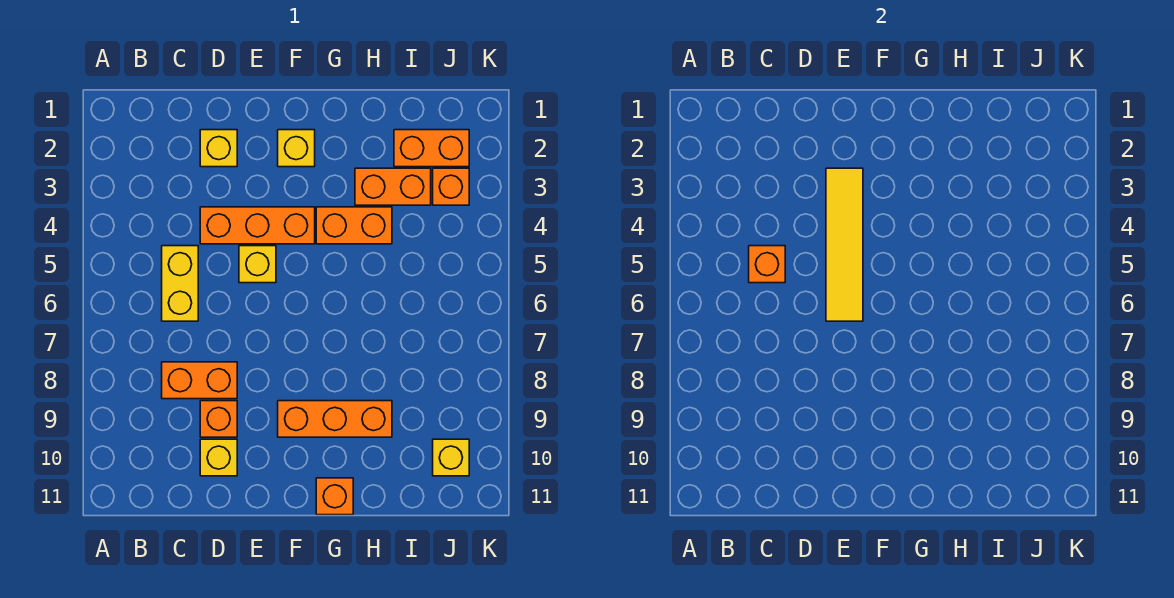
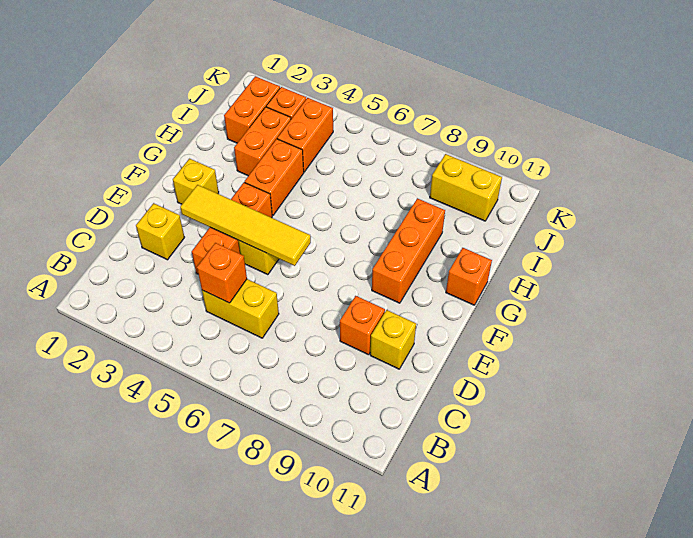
orange brick C8:D8 level 1 -> orange brick I4:J4 level 1
yellow brick J10 level 1 -> yellow brick J9:J10 level 1

